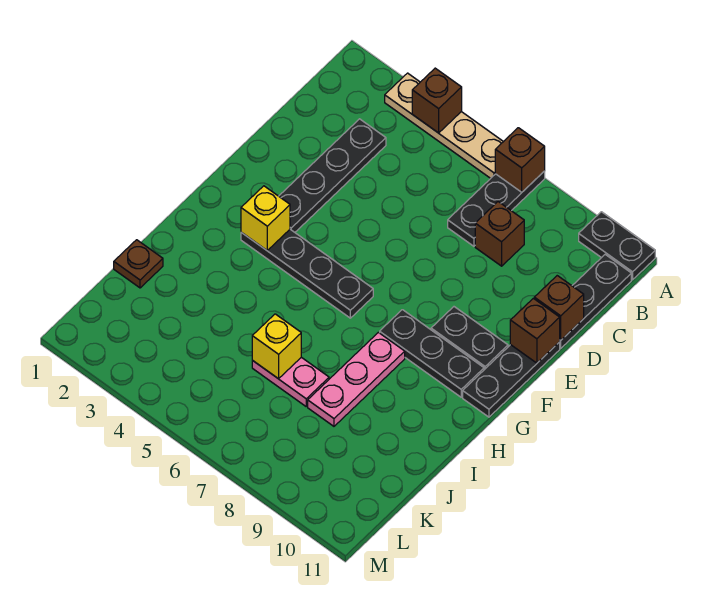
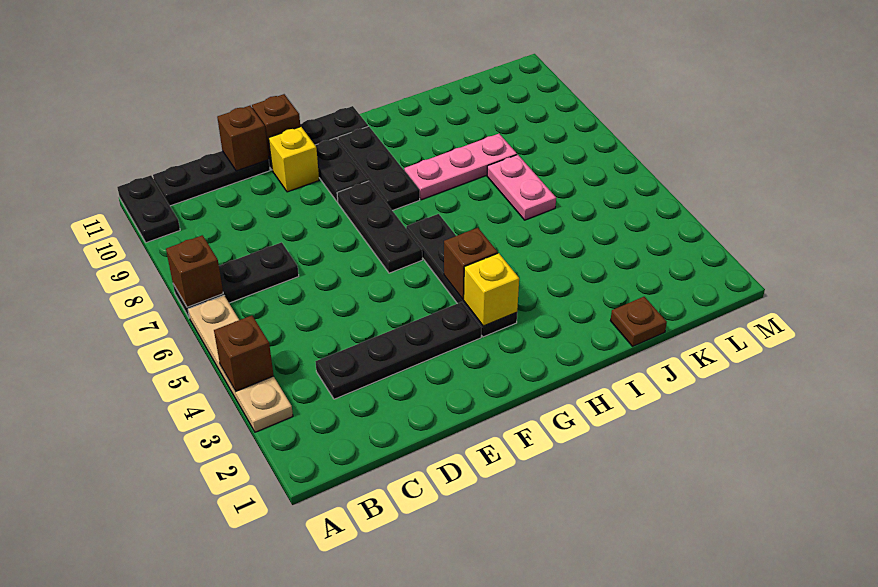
brown brick C8 level 1 -> brown brick G4 level 2
none -> black plate F6:F8 level 1
yellow brick J6 level 2 -> yellow brick E10 level 1

